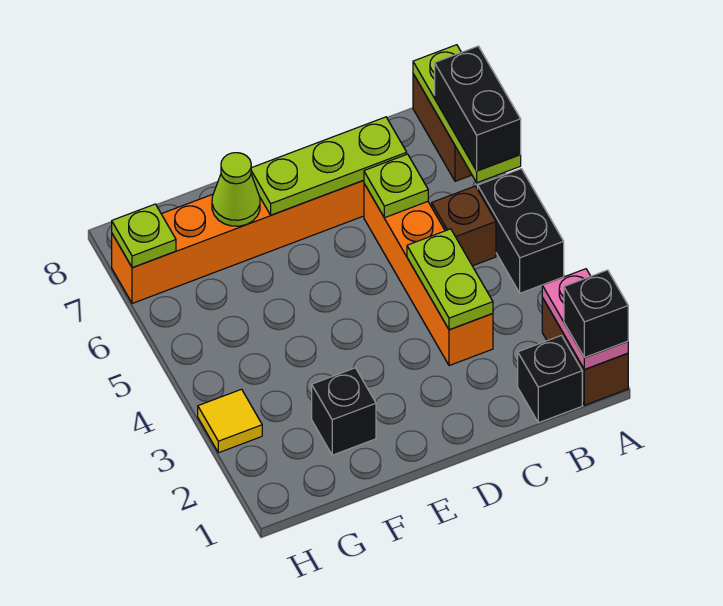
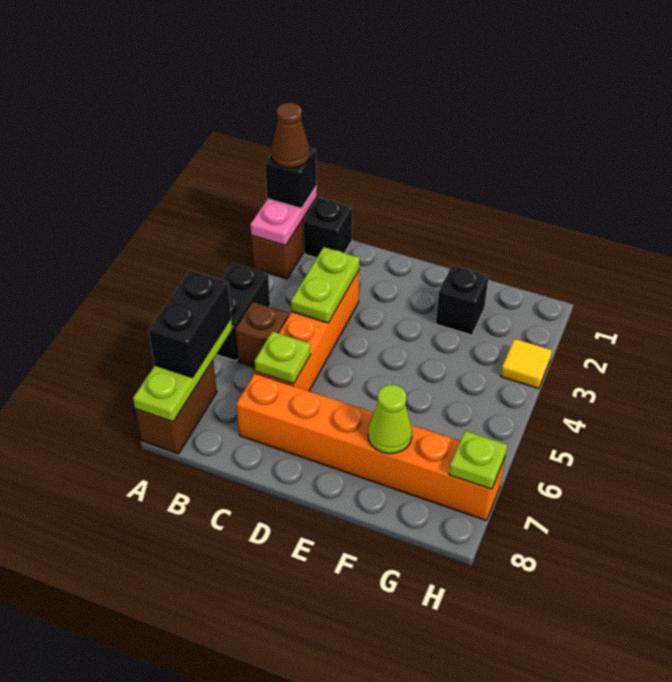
none -> brown cone A1 level 4
lime plate C7:E7 level 2 -> none

